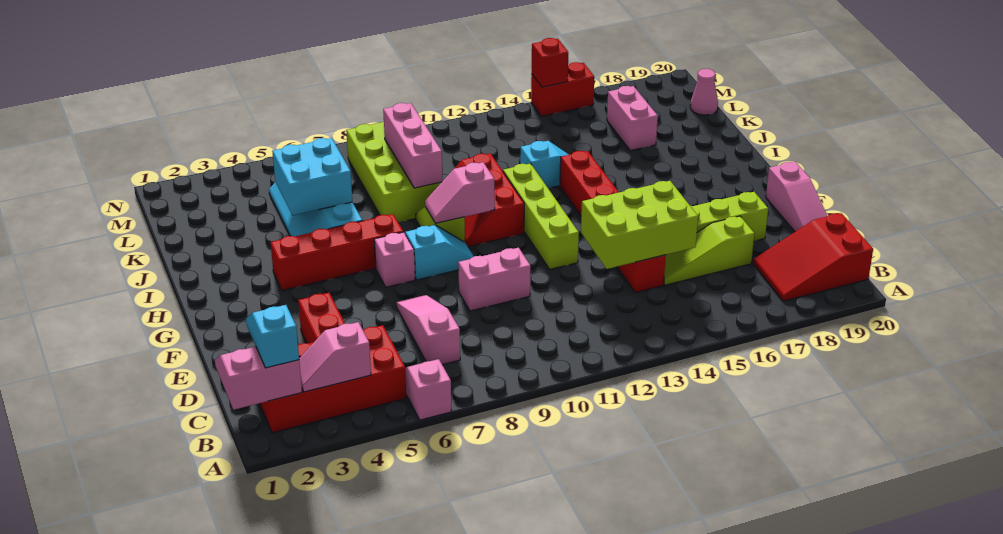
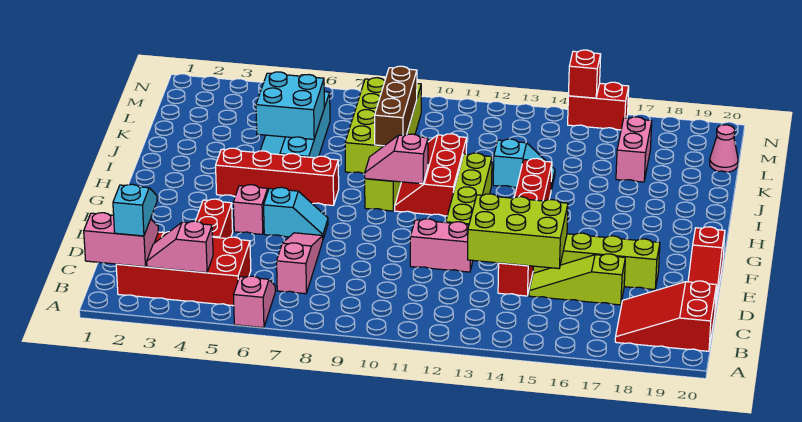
pink slope D20:F20 level 1 top F -> red slope D20:F20 level 1 top F
pink brick E9:E10 level 1 -> pink brick E11:E12 level 1
pink brick G7 level 1 -> pink brick F5 level 1
cyan slope G8:G9 level 1 top 8 -> cyan slope F6:F7 level 1 top 6
pink brick J9:L9 level 2 -> brown brick J9:L9 level 2

